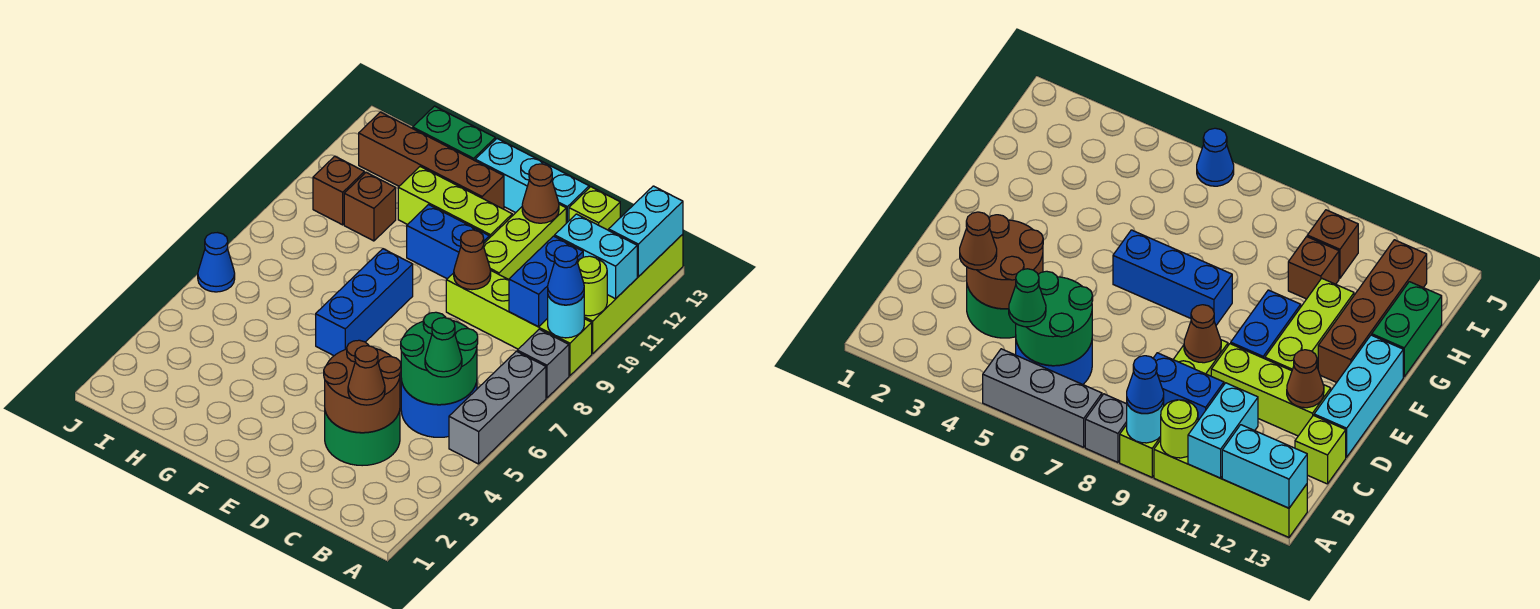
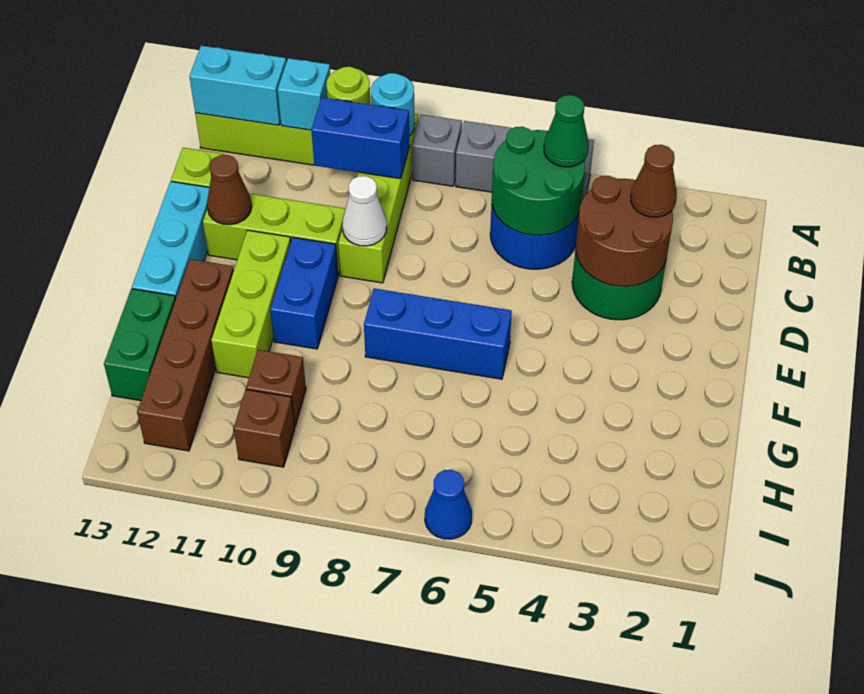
blue cone A9 level 3 -> none
cyan brick A11:B11 level 2 -> cyan brick A11 level 2
brown cone D9 level 2 -> white cone D9 level 2

